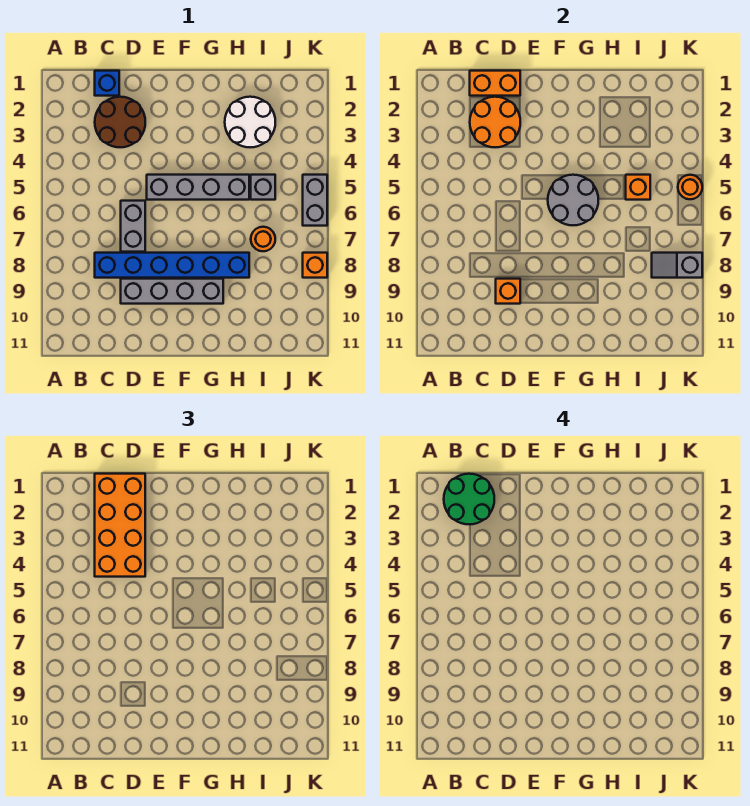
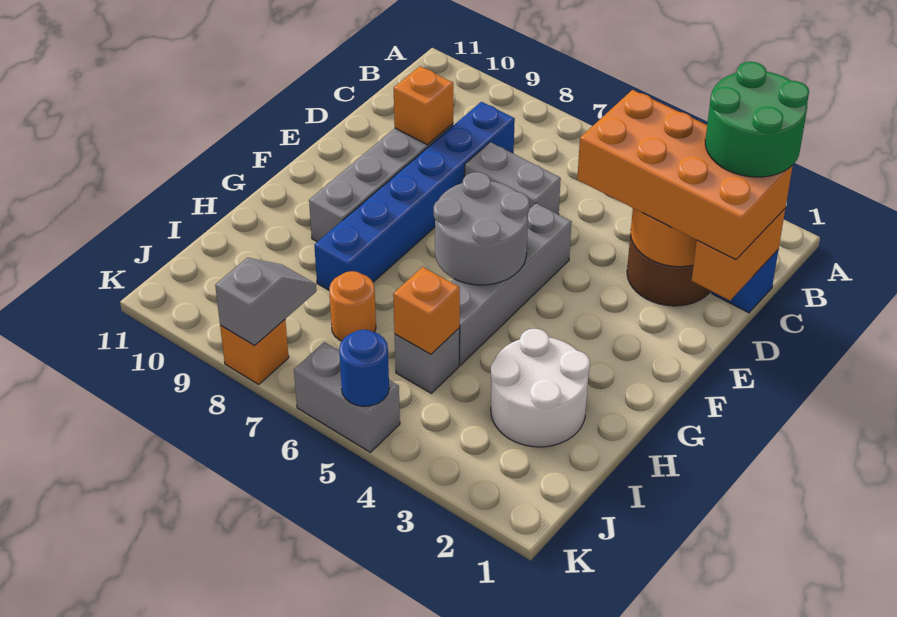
orange round brick K5 level 2 -> blue round brick K5 level 2

